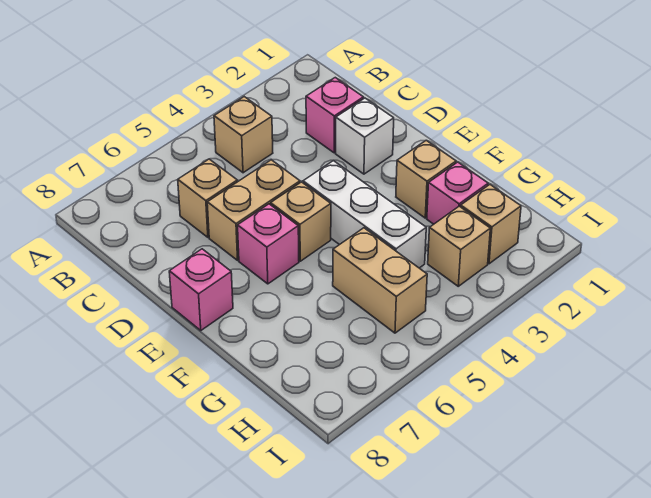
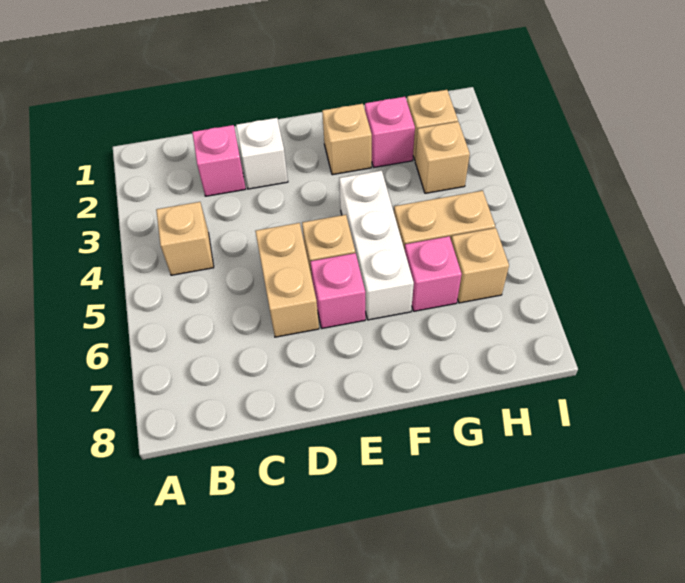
tan brick C6 level 1 -> tan brick H6 level 1
white brick E4:G4 level 1 -> white brick F4:F6 level 1
pink brick E8 level 1 -> pink brick G6 level 1

